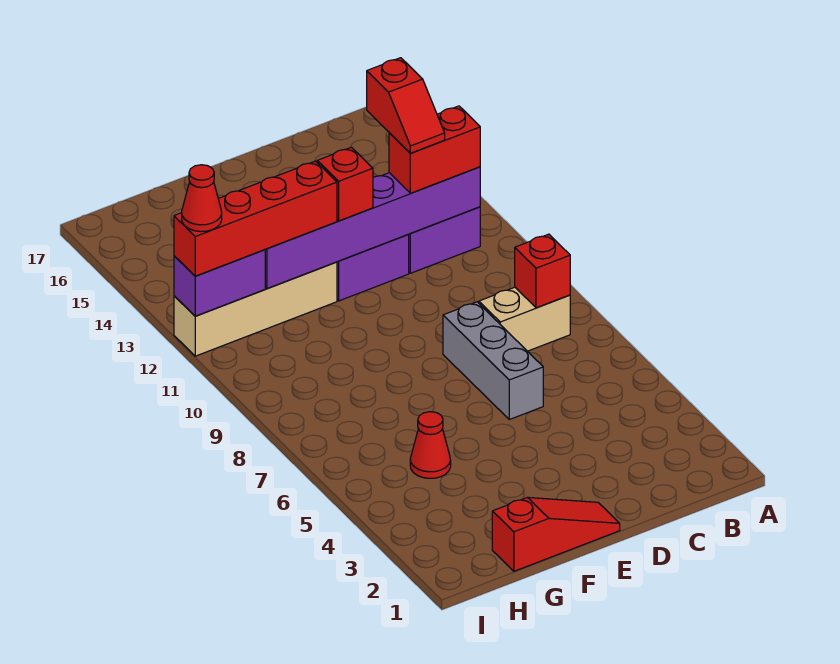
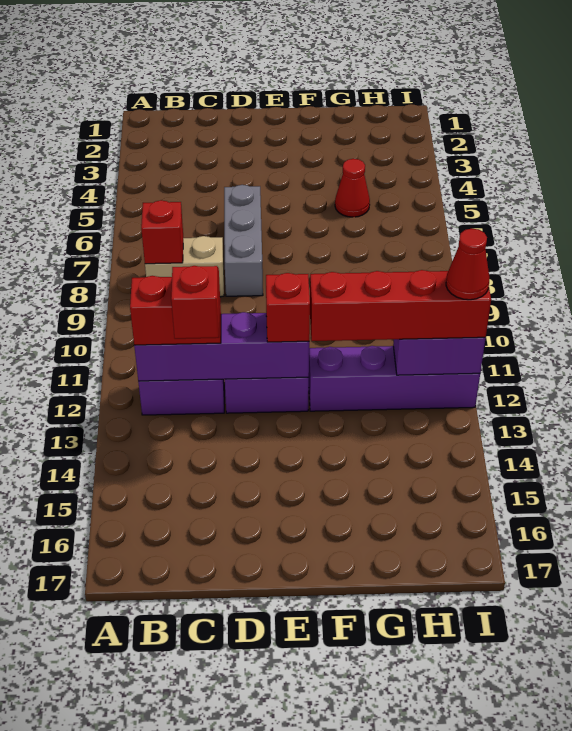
purple brick B12:G12 level 2 -> purple brick B12:E12 level 2
red slope E1:G1 level 1 top G -> none
tan brick F12:I12 level 1 -> purple brick F12:I12 level 1

